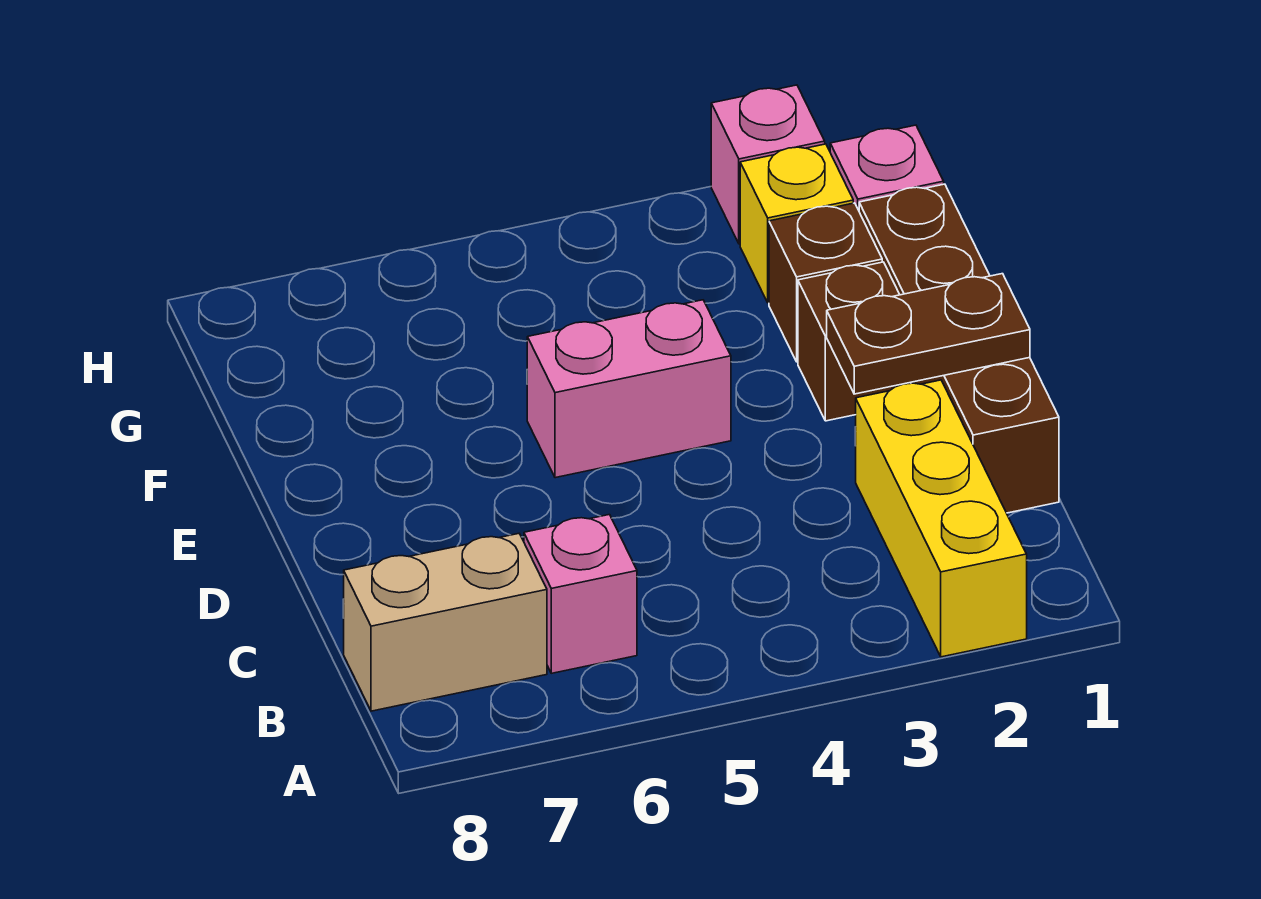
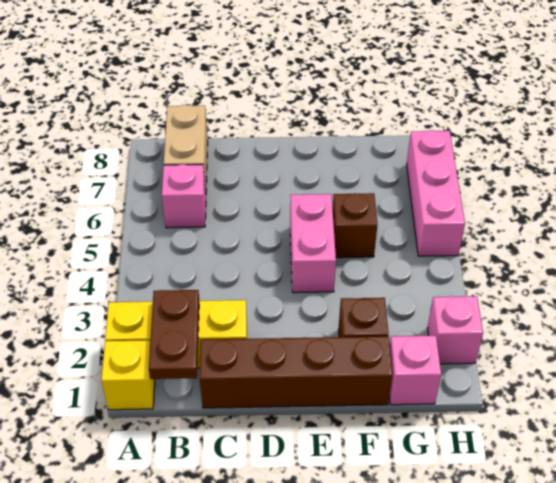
brown plate D1:D2 level 2 -> brown plate B1:B2 level 2
brown brick E2 level 1 -> brown brick F5 level 1
yellow brick G2 level 1 -> yellow brick A1 level 1
none -> pink brick H5:H7 level 1

